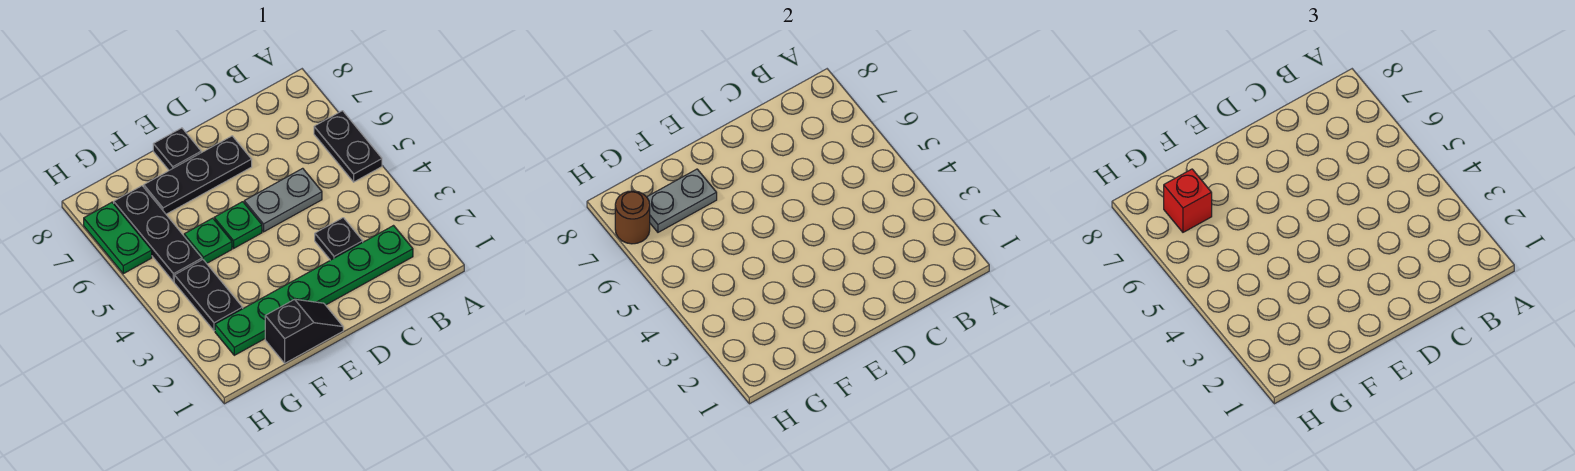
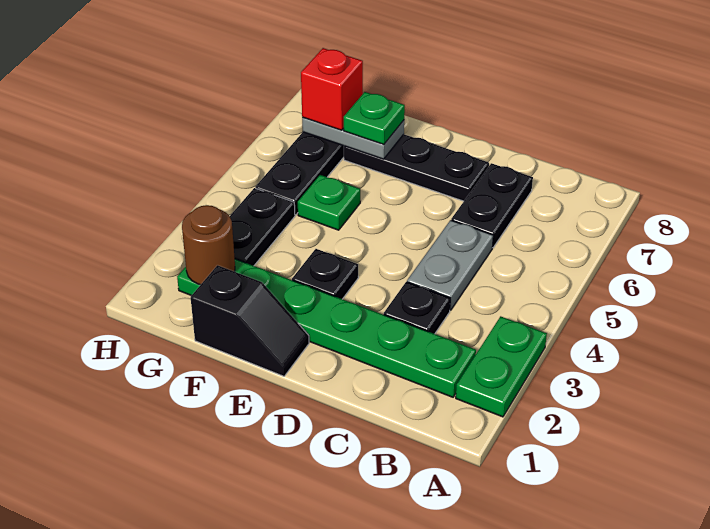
black plate A5:A6 level 1 -> black plate C6:C7 level 1
grey plate C5:D5 level 1 -> grey plate C4:C5 level 1
green plate E5 level 1 -> green plate F7 level 3
black plate E8 level 1 -> black plate E3 level 1
green plate H6:H7 level 1 -> green plate A2:A3 level 1
brown round brick H7 level 2 -> brown round brick G2 level 2

